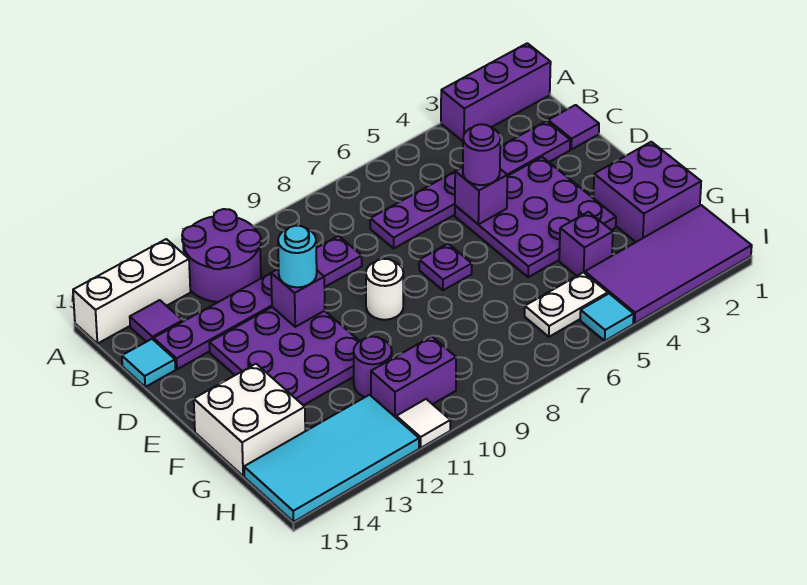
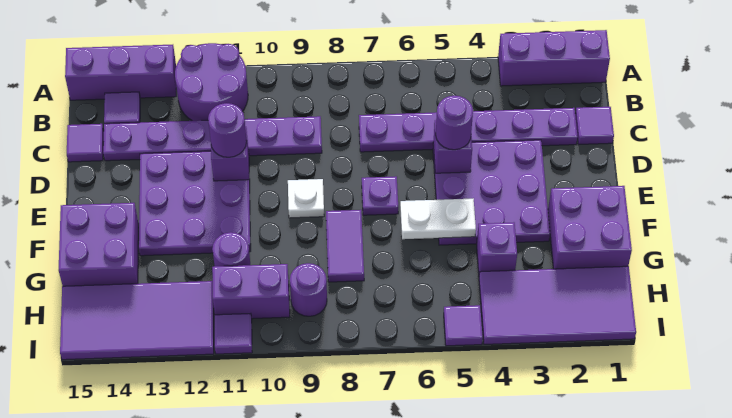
white brick A13:A15 level 1 -> purple brick A13:A15 level 1
cyan tile C15 level 1 -> purple tile C15 level 1
cyan round brick D11 level 3 -> purple round brick D11 level 3
white round brick E9 level 1 -> white plate E9 level 1
none -> purple tile F8:G8 level 1
white brick F14:G15 level 1 -> purple brick F14:G15 level 1
white plate H5:H6 level 1 -> white plate F5:F6 level 2
none -> purple round brick H9 level 1
cyan tile H12:I15 level 1 -> purple tile H12:I15 level 1
cyan tile I5 level 1 -> purple tile I5 level 1
white tile I11 level 1 -> purple tile I11 level 1

